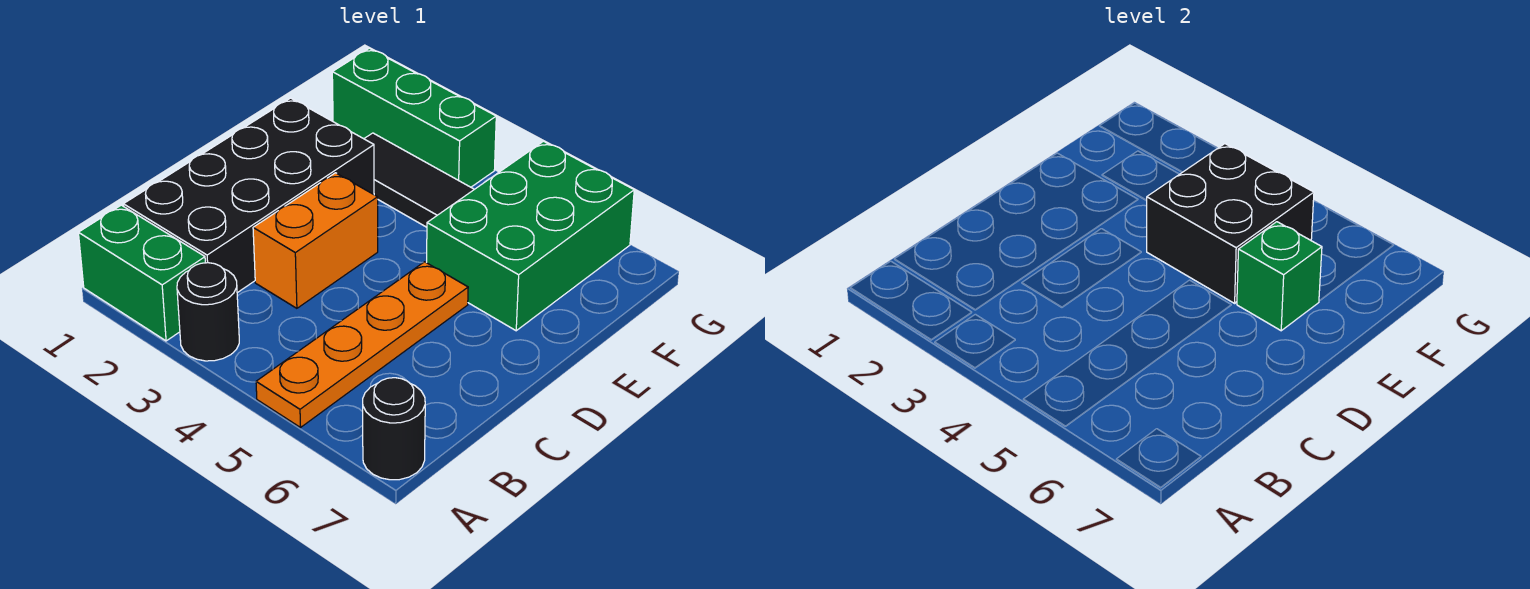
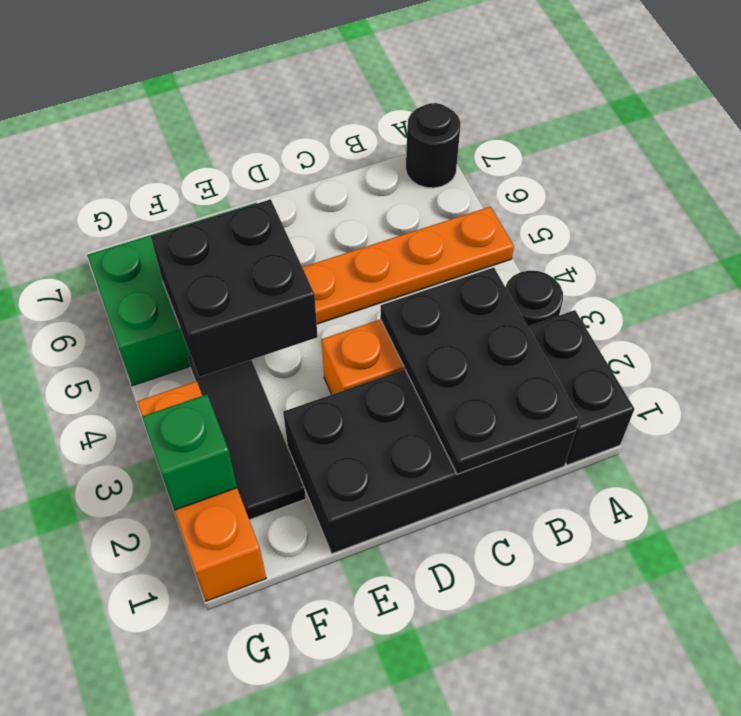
green brick A1:A2 level 1 -> black brick A1:A2 level 1
none -> black plate B1:C3 level 2
green brick E6 level 2 -> green brick G2 level 2
green brick G1:G3 level 1 -> orange brick G1:G3 level 1

